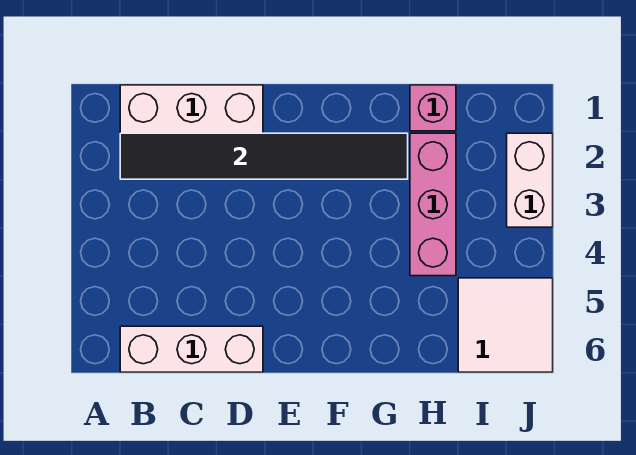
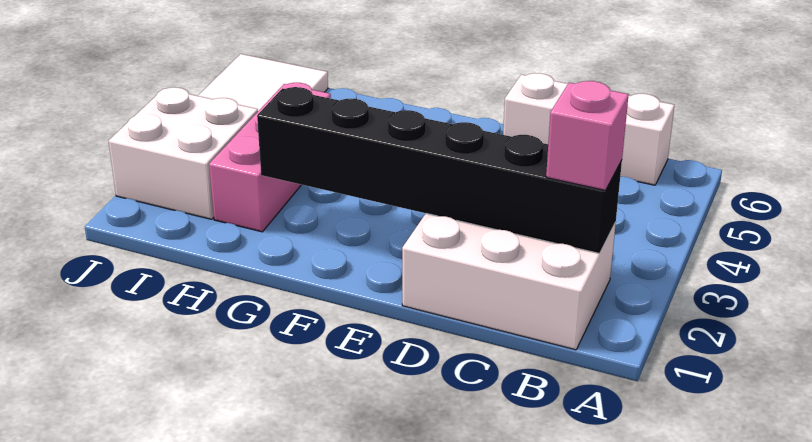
black tile B2:G2 level 2 -> black brick B2:G2 level 2
pink brick H1 level 1 -> pink brick B2 level 3
white brick J2:J3 level 1 -> white brick I2:J3 level 1

